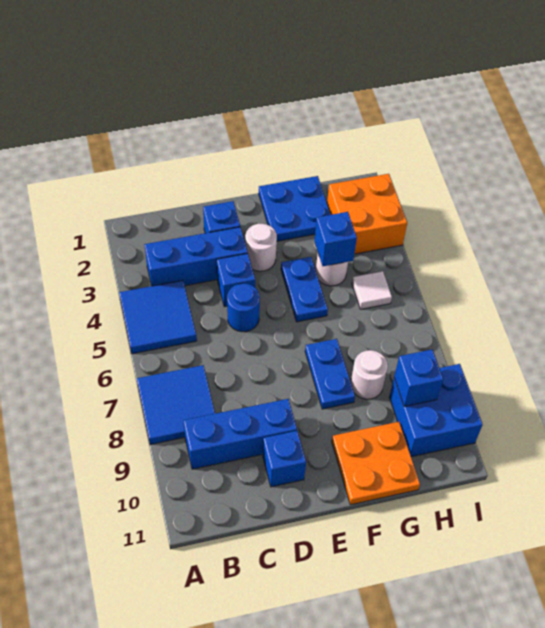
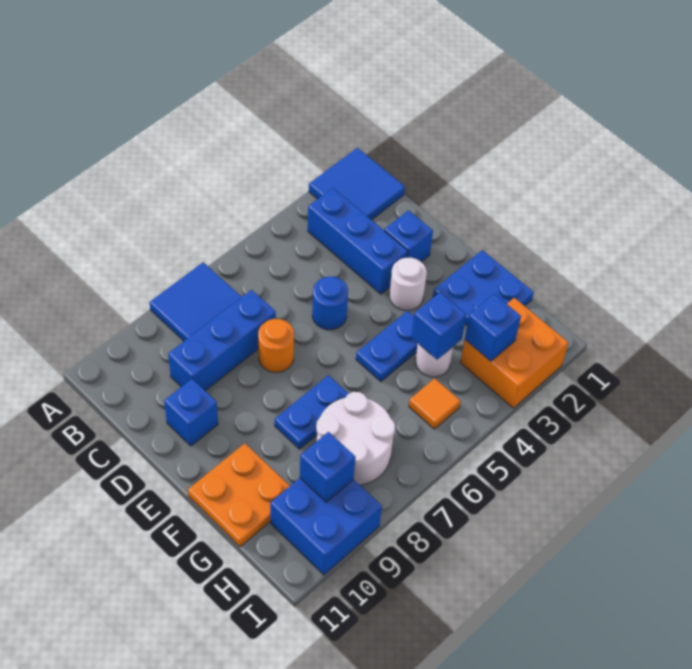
blue tile A4:B5 level 1 -> blue tile A1:B2 level 1
blue brick B9:D9 level 1 -> blue brick C7:C9 level 1
blue brick D4 level 1 -> blue brick H3 level 2
none -> orange round brick D7 level 1
white round brick G8 level 1 -> white round brick G7:H8 level 1
white tile H5 level 1 -> orange tile H5 level 1

